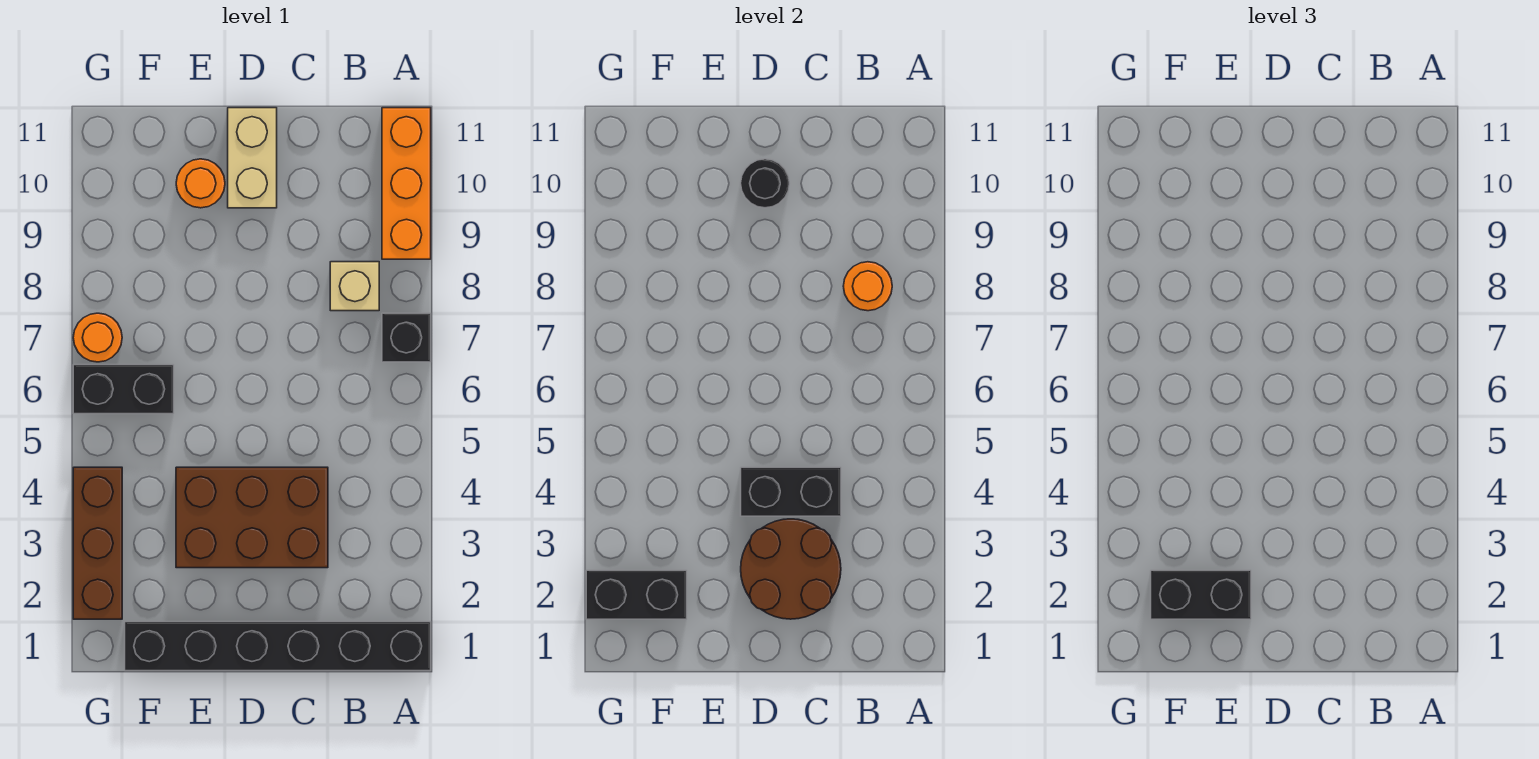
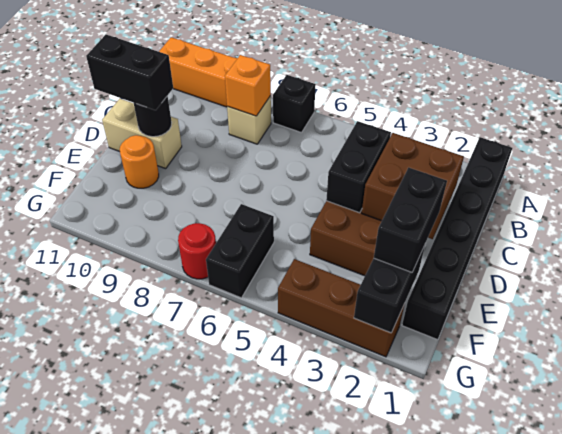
orange round brick B8 level 2 -> orange brick B8 level 2
brown round brick C2:D3 level 2 -> brown brick C2:D3 level 2
none -> black brick D10:D11 level 3
orange round brick G7 level 1 -> red round brick G7 level 1

